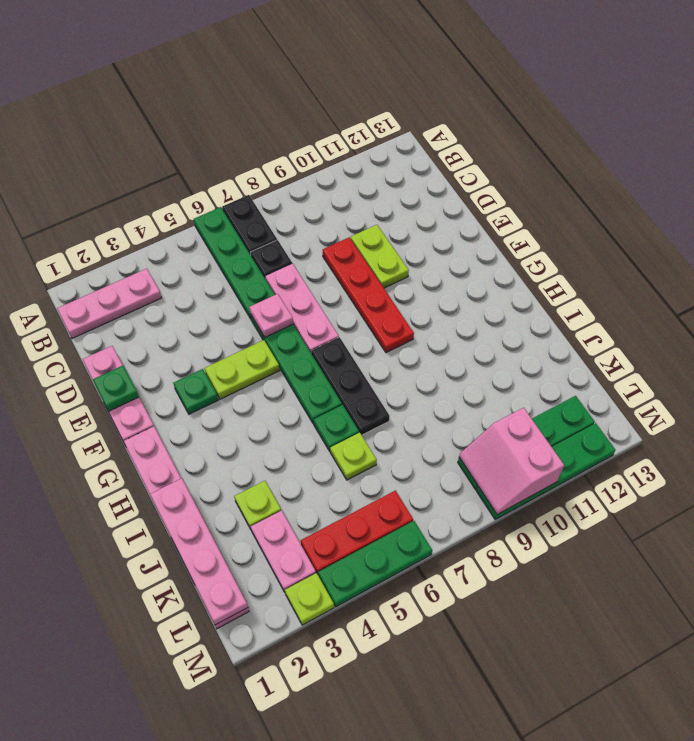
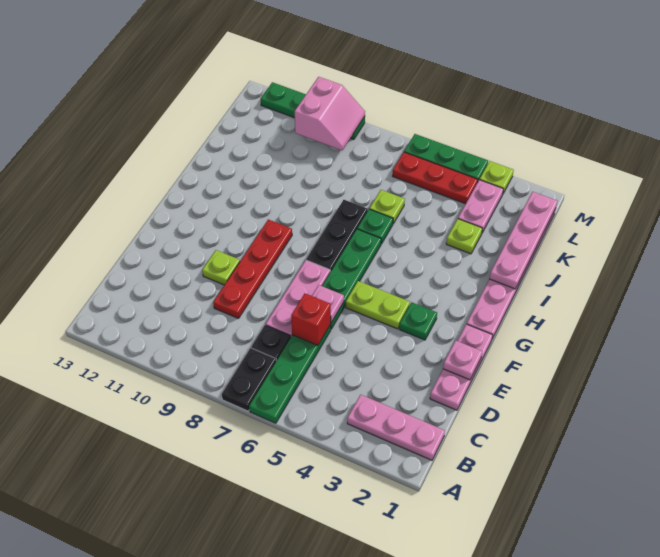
none -> red brick D6 level 2
lime plate D10:E10 level 1 -> lime plate E10 level 1
green plate E1 level 2 -> pink plate E1 level 2
green plate L9:L12 level 1 -> none

